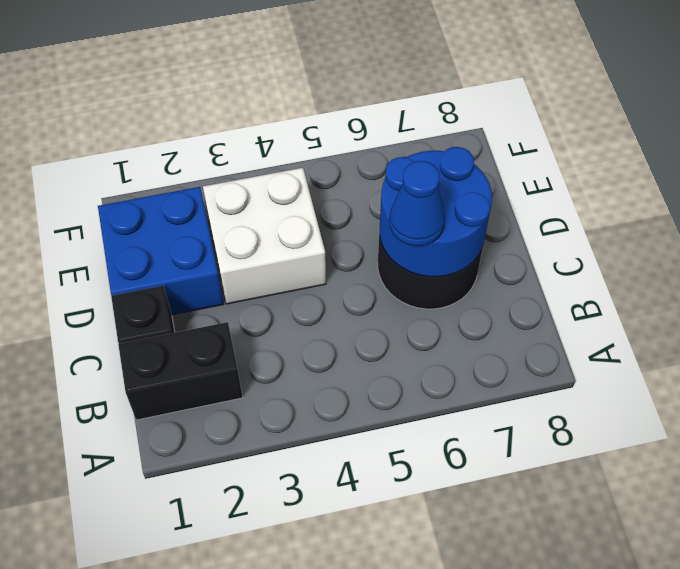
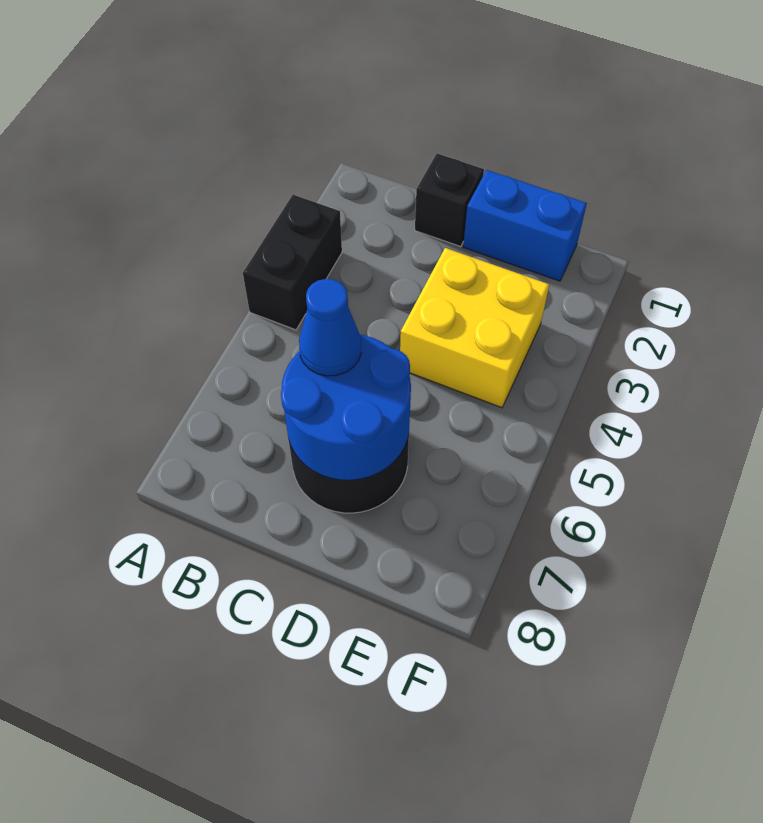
black brick B1:B2 level 1 -> black brick A3:A4 level 1
blue brick D1:E2 level 1 -> blue brick D1:E1 level 1
white brick D3:E4 level 1 -> yellow brick D3:E4 level 1

